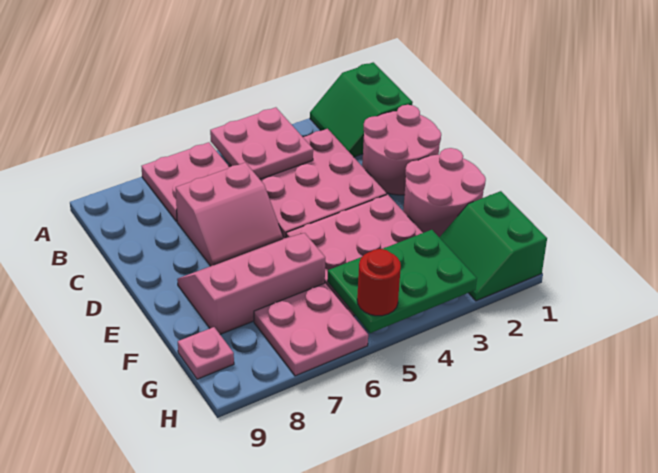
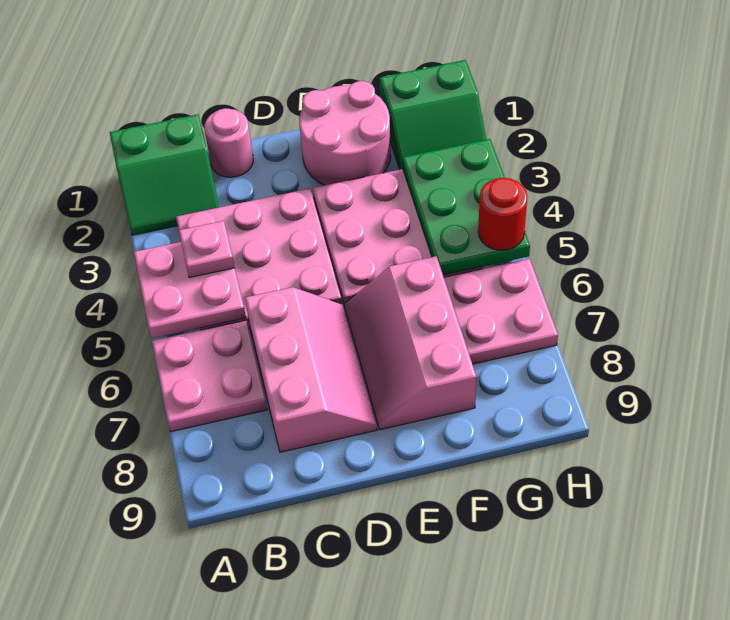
pink round brick C1:D2 level 1 -> pink round brick C1 level 1
pink slope C6:D7 level 1 top C -> pink slope C6:D8 level 1 top C
pink plate G9 level 1 -> pink plate B4 level 3

